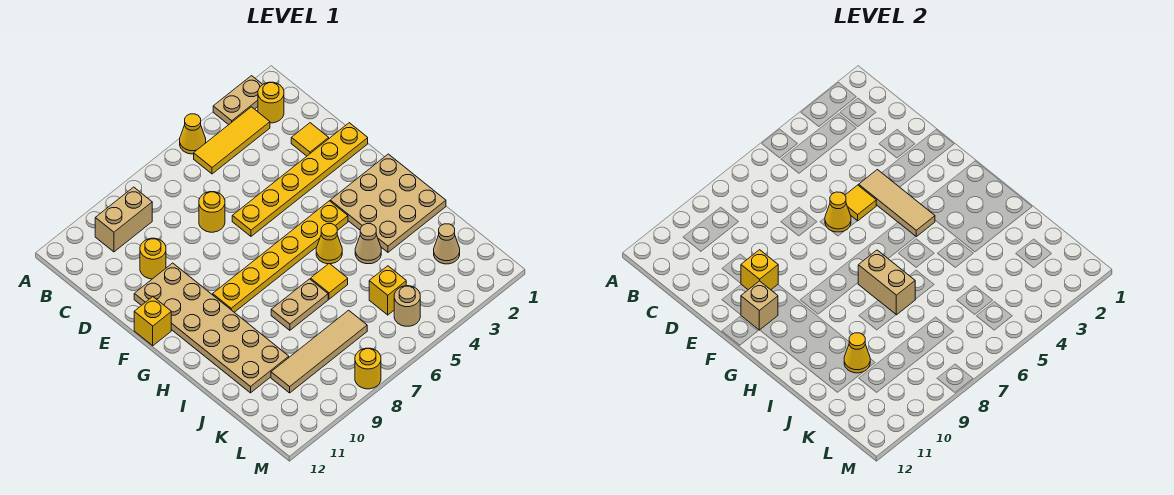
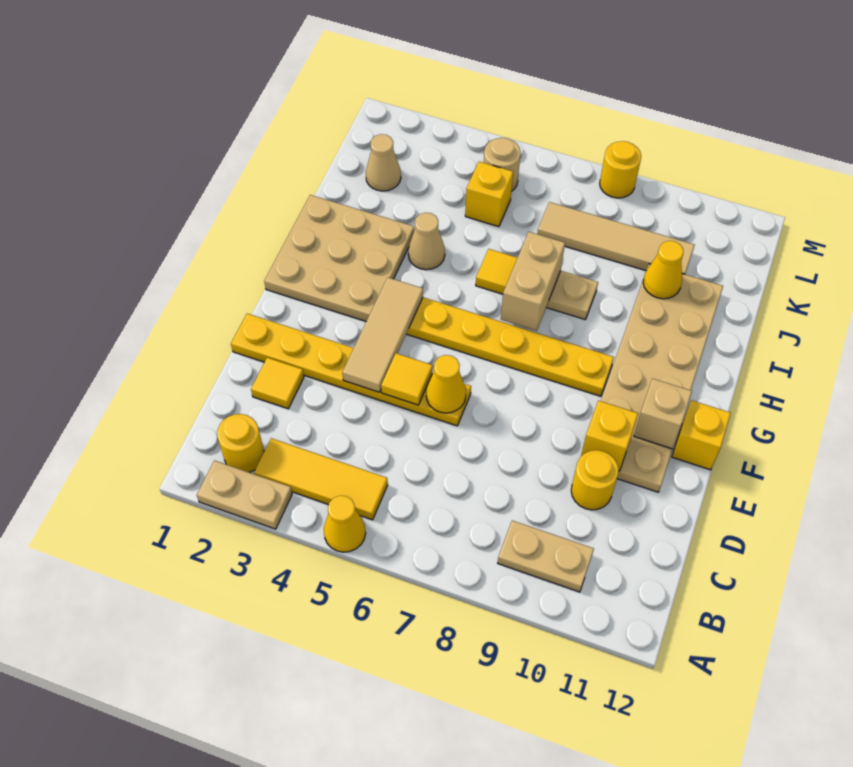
tan brick B9:B10 level 1 -> tan plate B9:B10 level 1
yellow round brick D7 level 1 -> none
yellow cone H5 level 1 -> none

